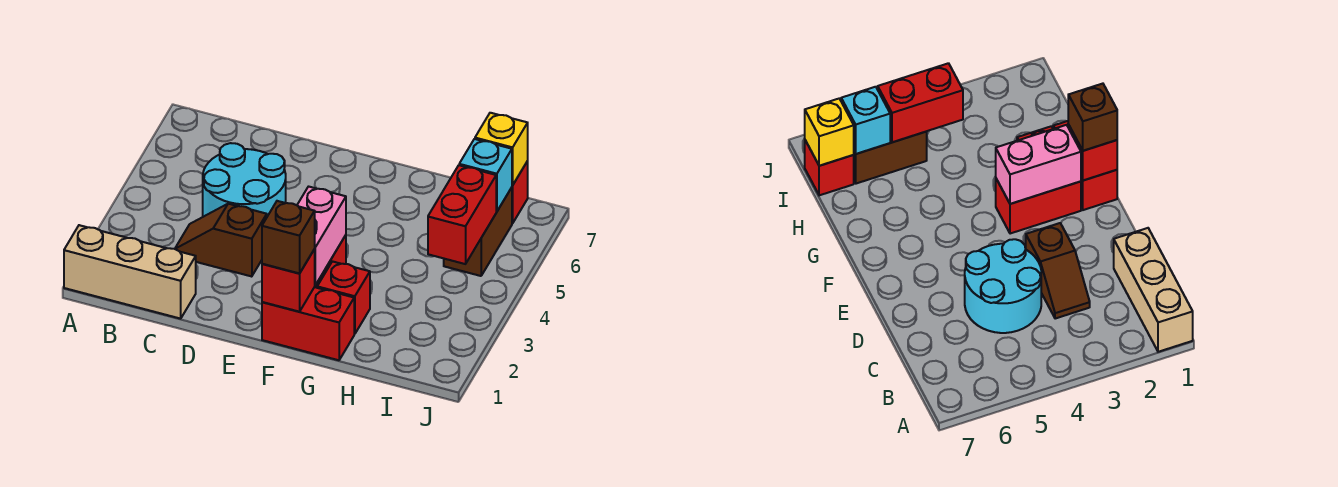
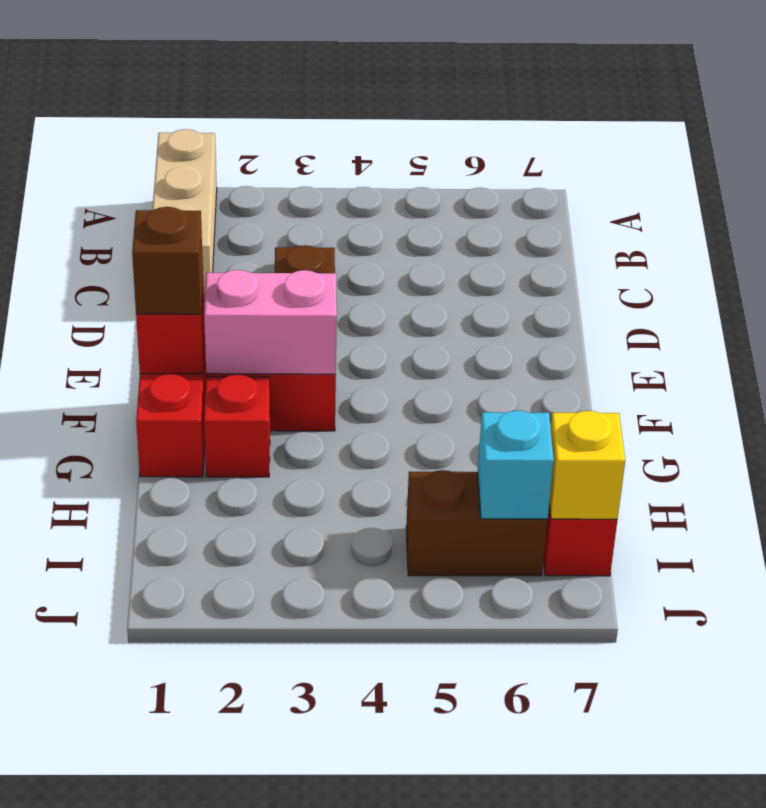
cyan round brick C4:D5 level 1 -> none
red brick I4:I5 level 2 -> none

